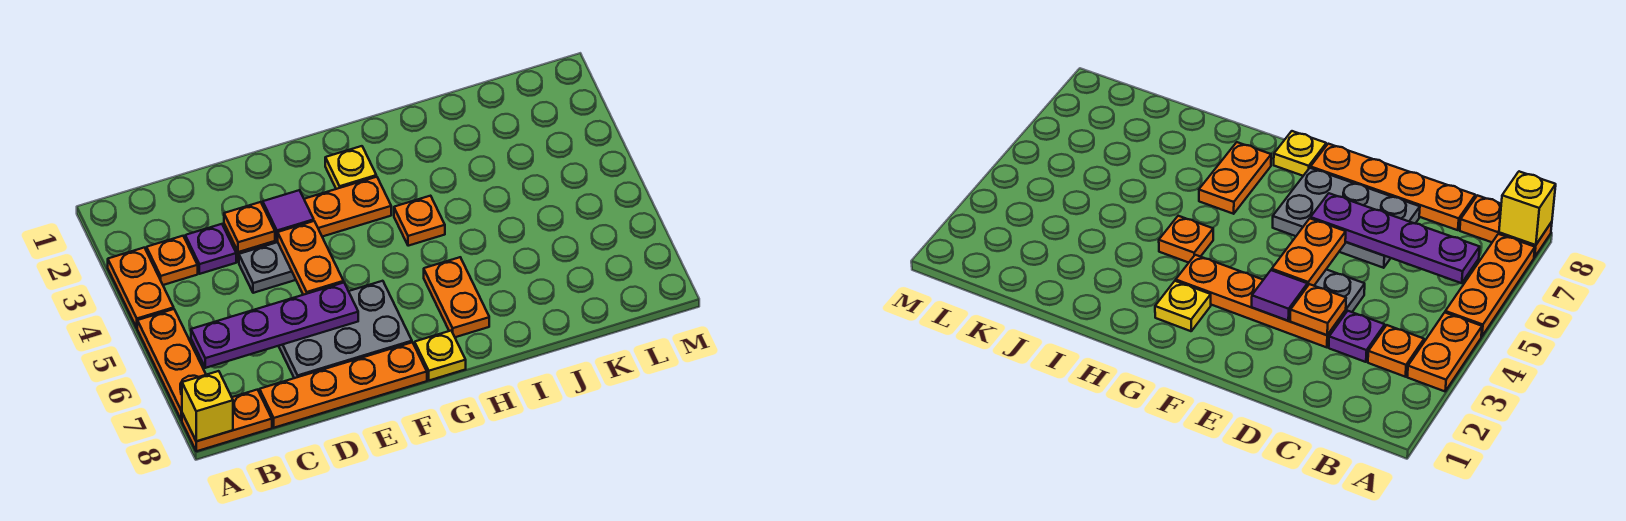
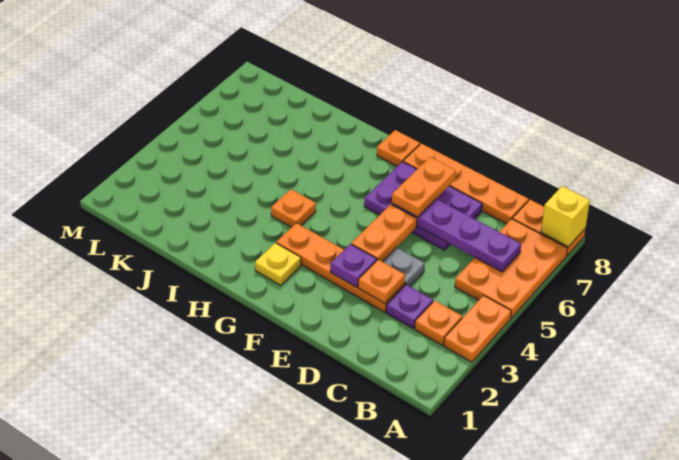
orange plate A5:A7 level 1 -> orange plate A5:B7 level 1
grey plate D6:F7 level 1 -> purple plate D6:F7 level 1
purple tile E3 level 2 -> purple plate E3 level 2
yellow plate G8 level 1 -> orange plate G8 level 1
orange plate H6:H7 level 1 -> orange plate E6:E7 level 3

